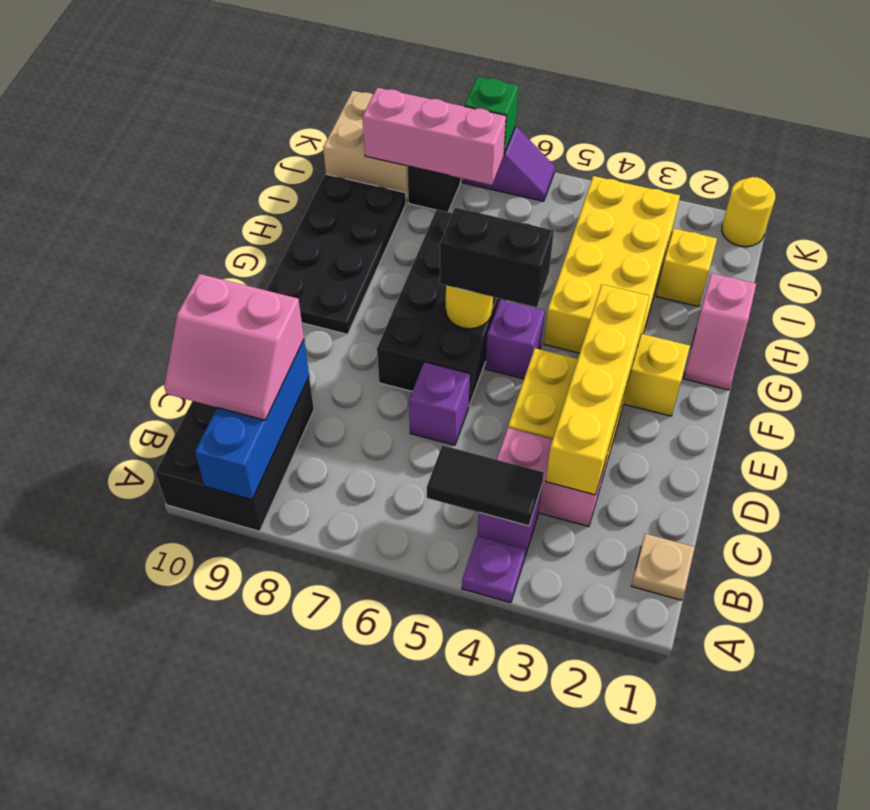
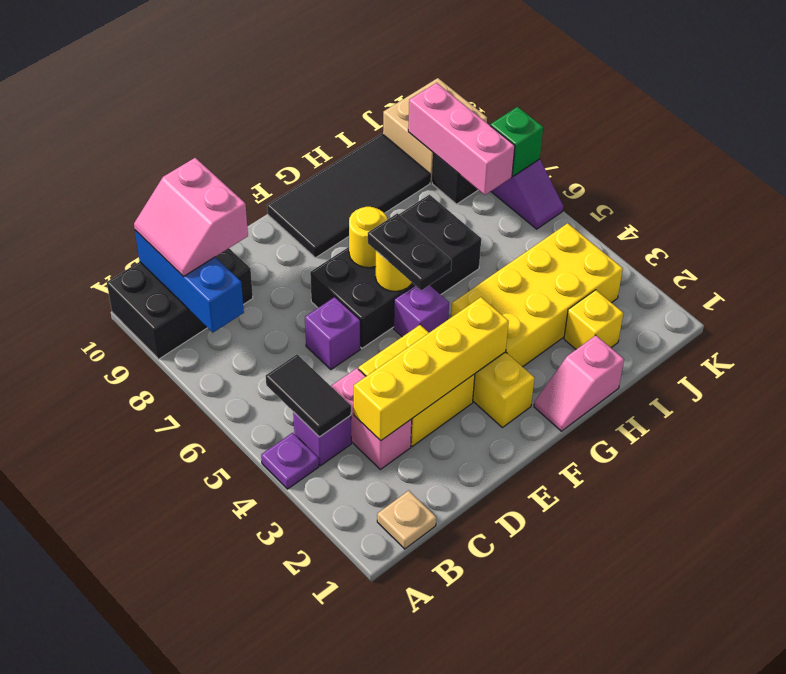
blue brick A9:C9 level 2 -> blue brick B8:B10 level 2
black brick F5:F6 level 3 -> black plate F5:F6 level 3
black plate F9:I10 level 1 -> black tile F9:I10 level 1
yellow round brick K1 level 1 -> yellow round brick F7 level 2

